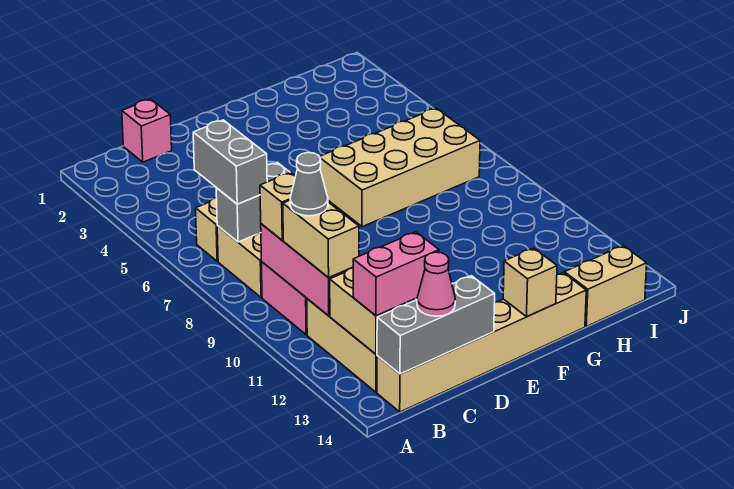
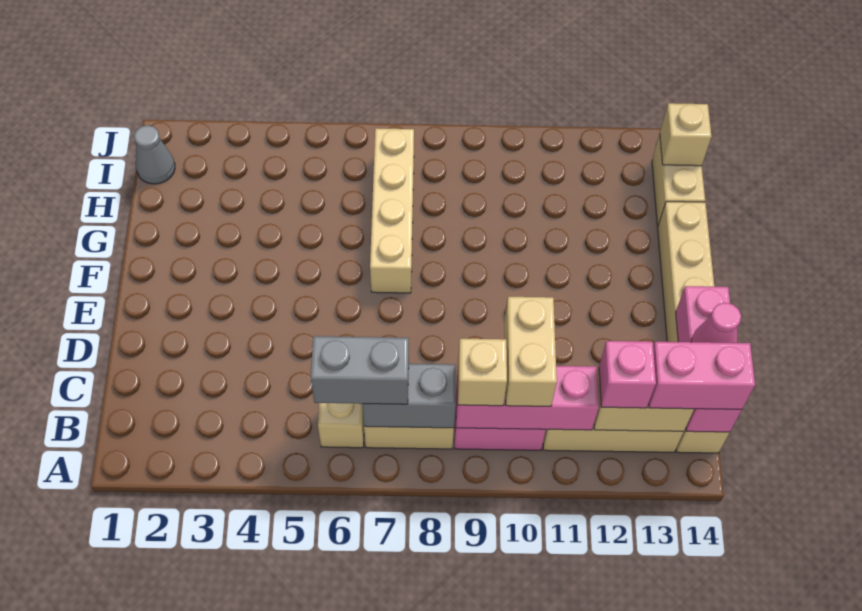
grey brick B7:C7 level 2 -> grey brick B7:B8 level 2
tan brick B10:B11 level 3 -> tan brick B10:C10 level 3
grey cone B10 level 4 -> grey cone I1 level 1
pink brick B13:C13 level 3 -> pink brick B13:B14 level 3
grey brick B14:D14 level 2 -> pink brick B14:D14 level 2
pink brick C1 level 1 -> pink brick B12 level 3
tan brick F6:I7 level 1 -> tan brick F7:I7 level 1
tan brick F14 level 2 -> tan brick I14 level 2

